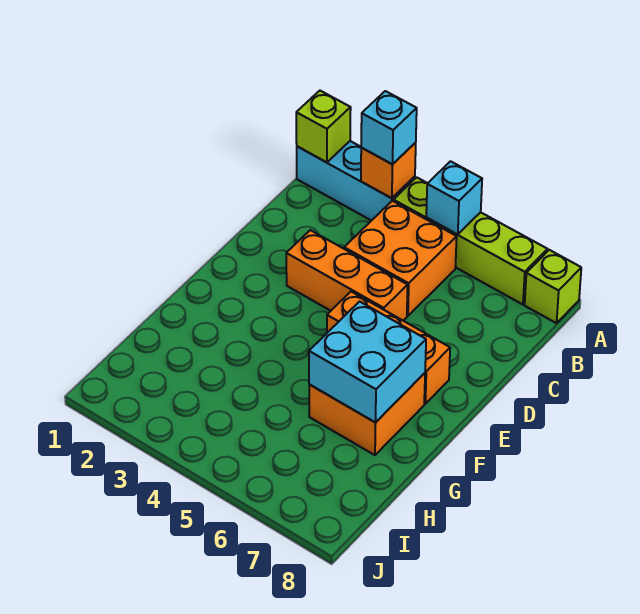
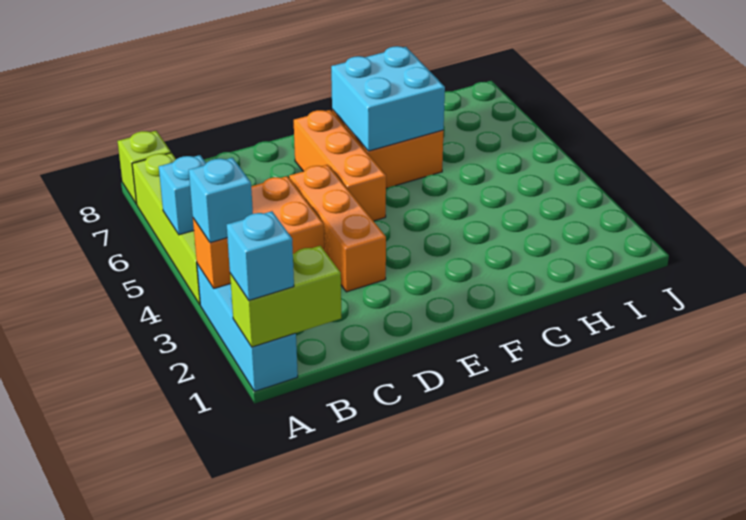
lime brick A1 level 2 -> lime brick A1:B1 level 2
none -> cyan brick A1 level 3

